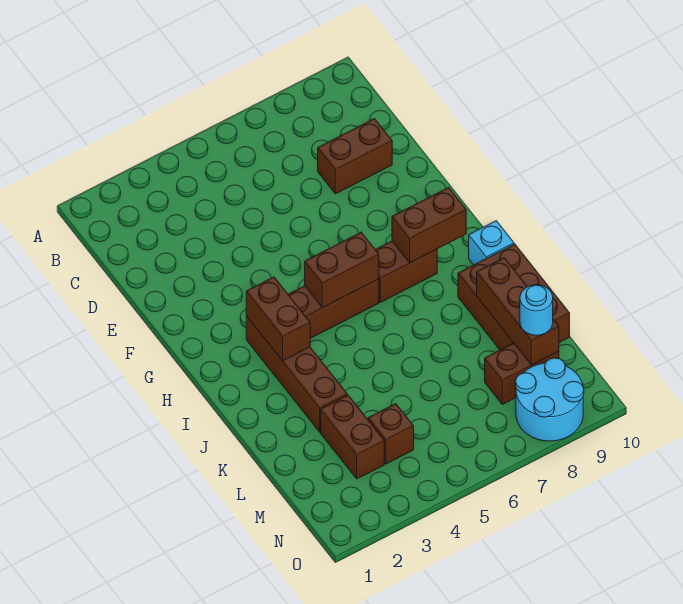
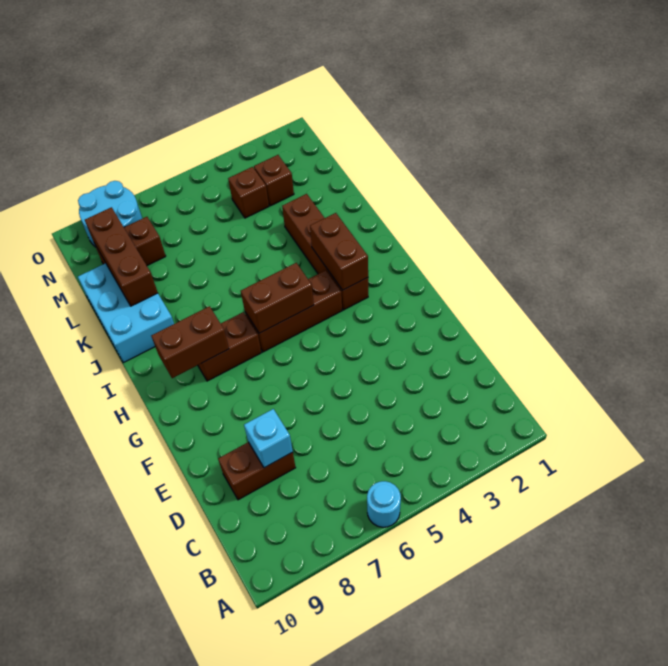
cyan brick I10 level 1 -> cyan brick D8 level 2
brown brick J9:L10 level 1 -> cyan brick J9:L10 level 1
brown brick L3:M3 level 1 -> brown brick M3 level 1
cyan round brick M9 level 3 -> cyan round brick A6 level 1

